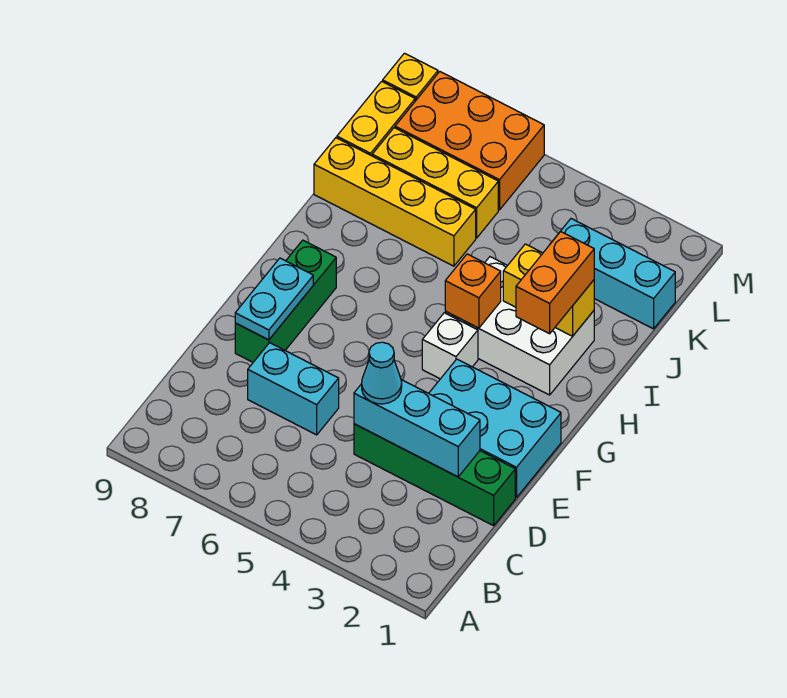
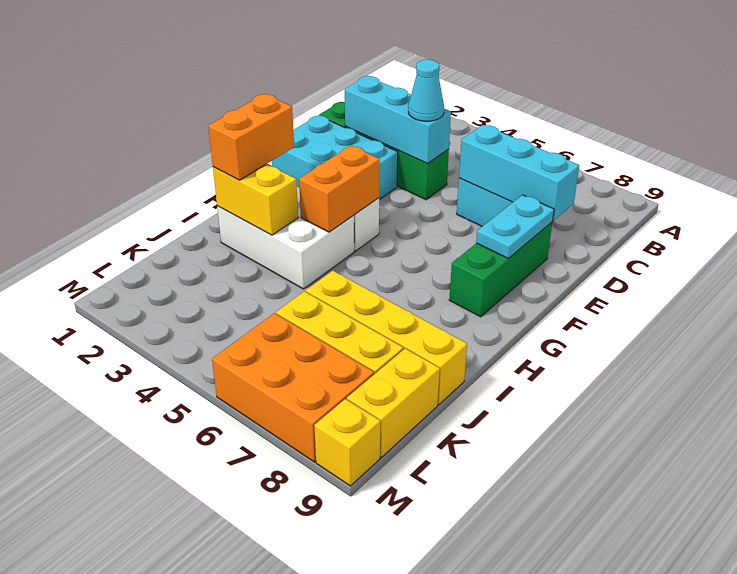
orange brick H4 level 2 -> orange brick G4:H4 level 2
cyan brick K1:K3 level 1 -> cyan brick D6:D8 level 2

